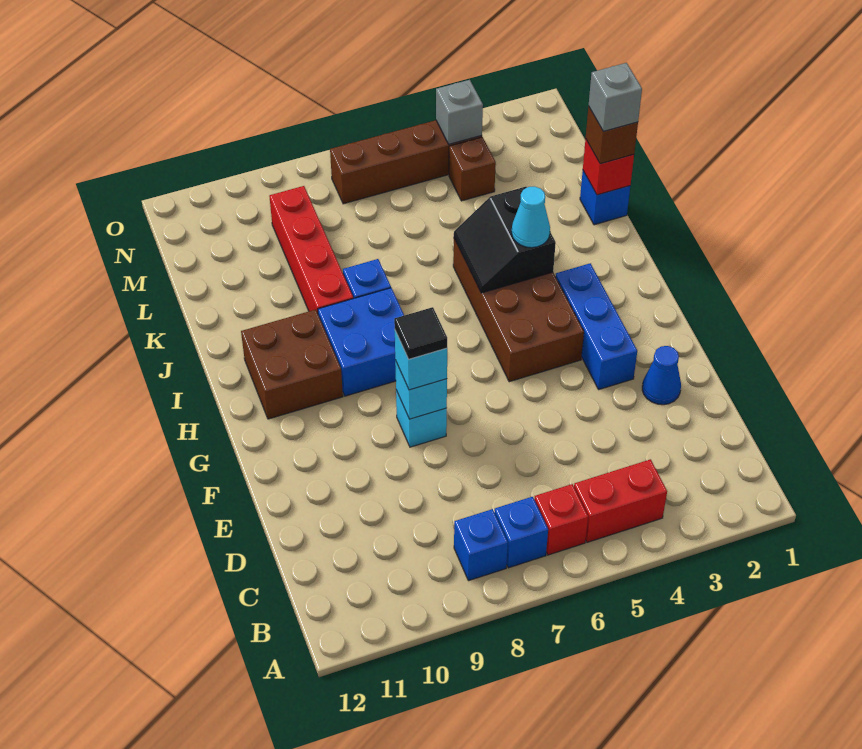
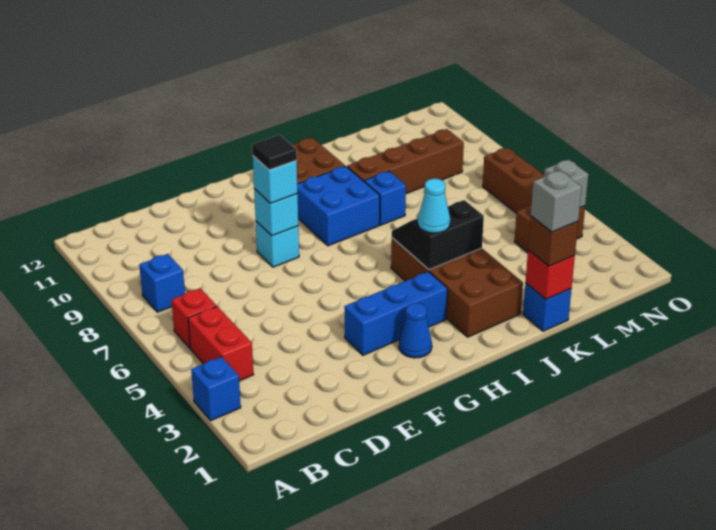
blue brick B7 level 1 -> blue brick A3 level 1
blue cone E2 level 1 -> blue cone G2 level 1
brown brick G4:J5 level 1 -> brown brick I2:J5 level 1
red brick J9:M9 level 1 -> brown brick J9:M9 level 1

